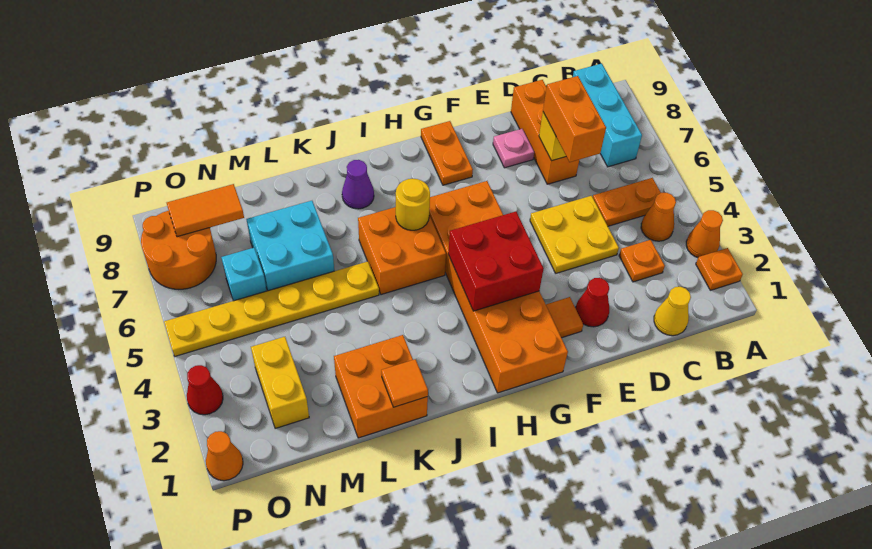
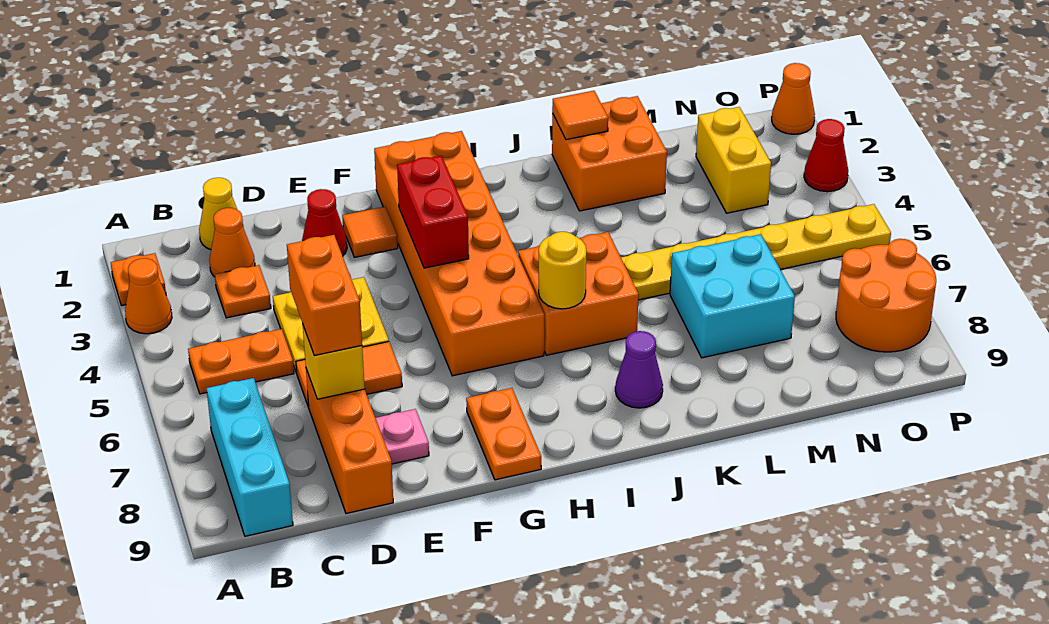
orange cone B4 level 1 -> orange cone C2 level 1
red brick G3:H4 level 2 -> red brick G3:G4 level 2
cyan brick N6 level 1 -> none
orange tile N8:O8 level 2 -> orange tile D6:E6 level 1

